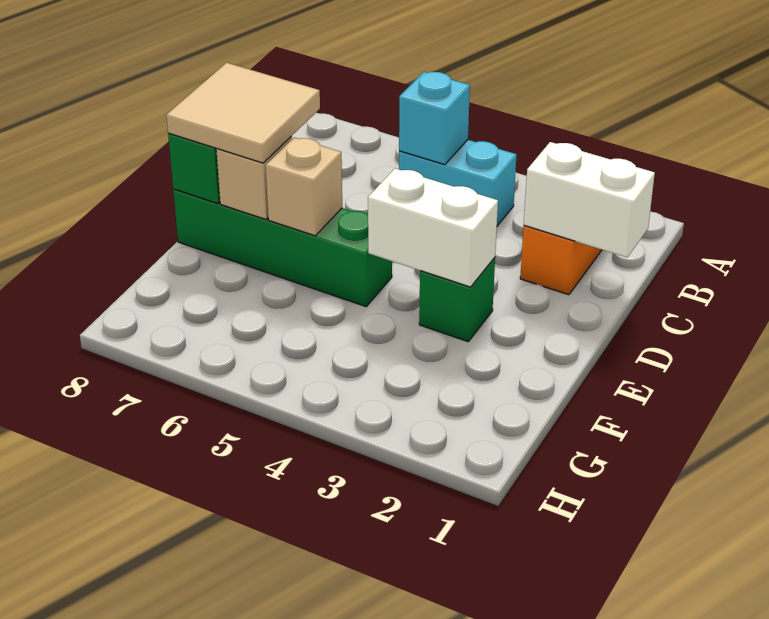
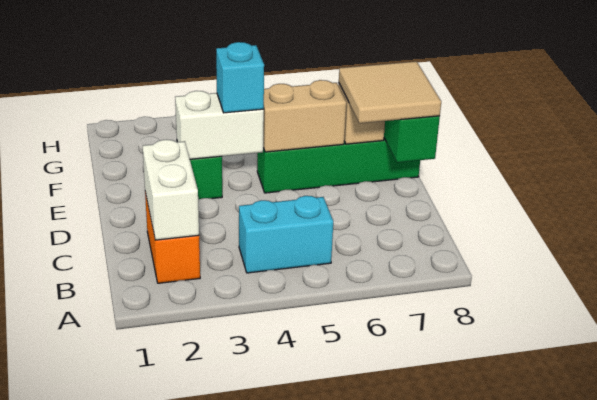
cyan brick B5 level 2 -> cyan brick E4 level 3
white brick C1:C2 level 2 -> white brick B2:C2 level 2
tan brick E6 level 2 -> tan brick E5:E6 level 2

